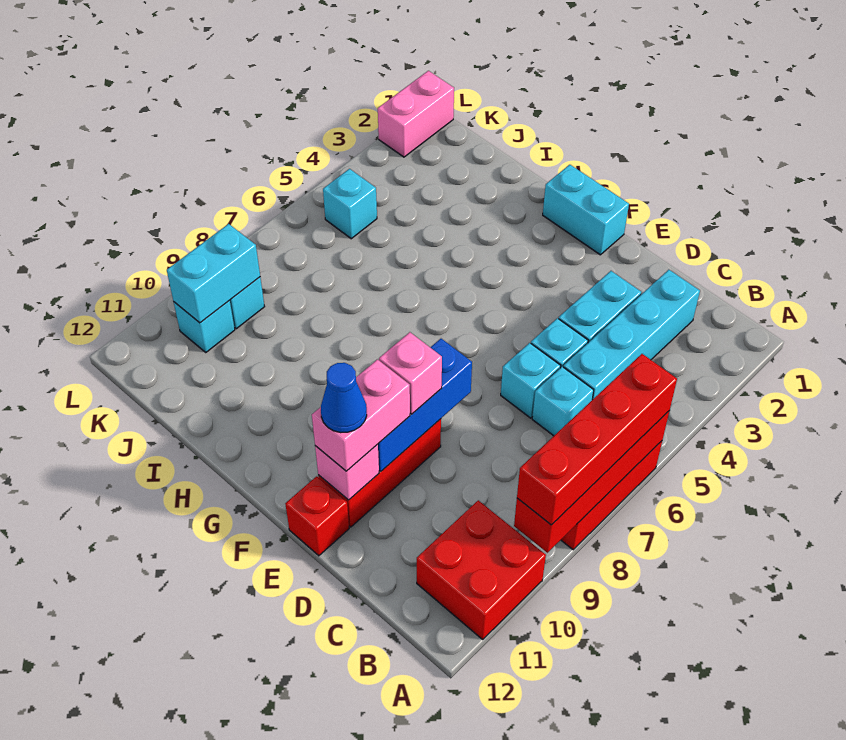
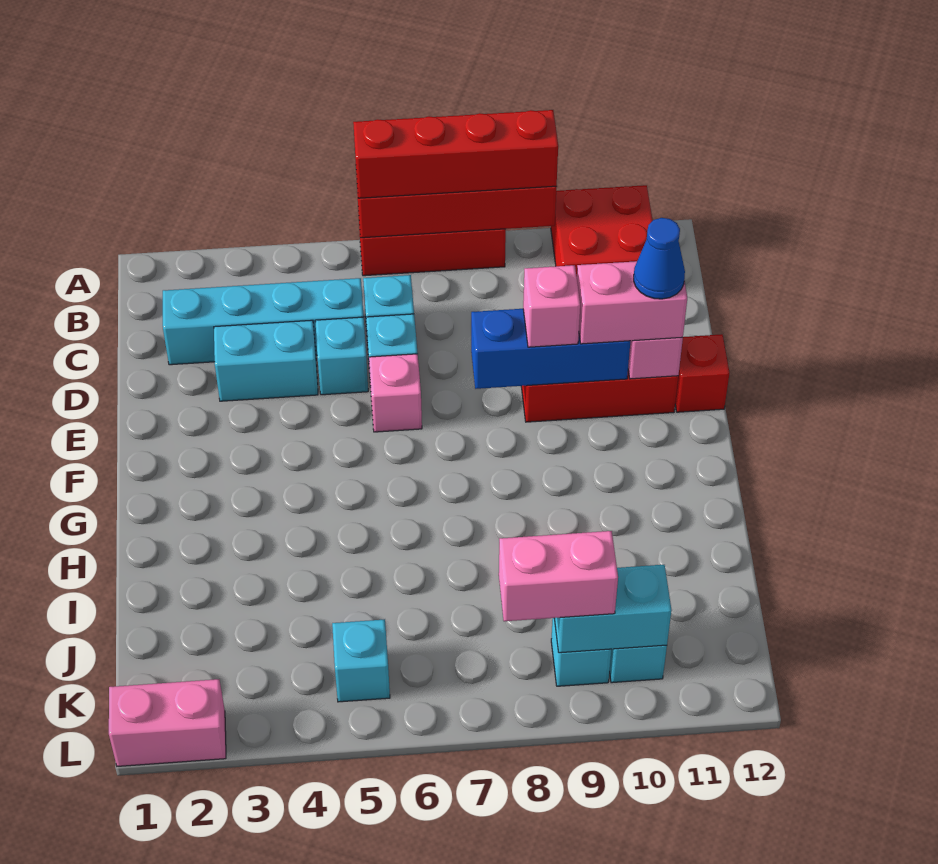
none -> pink brick E6 level 1
cyan brick F1:G1 level 1 -> none
none -> pink brick K8:K9 level 3

